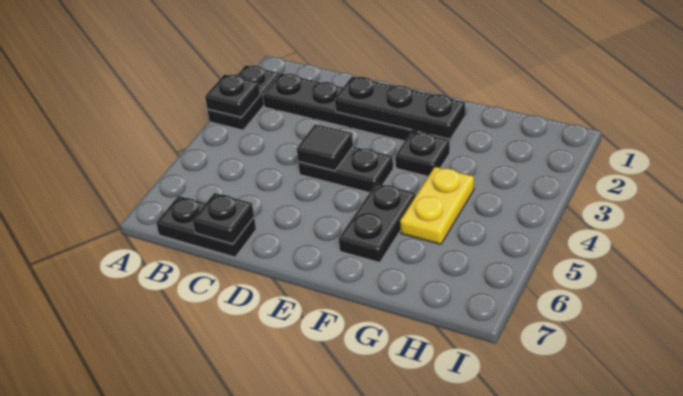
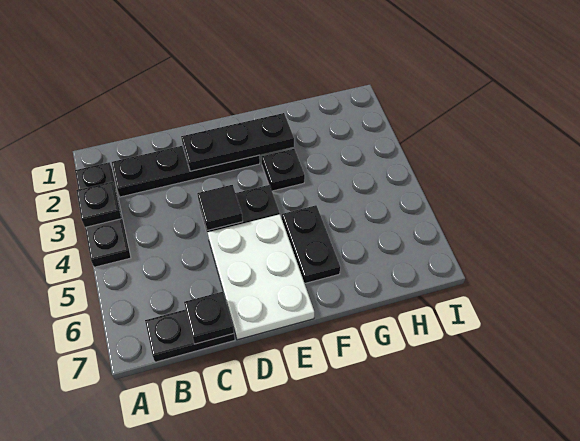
black plate A2:A3 level 1 -> black plate A2:A4 level 1
none -> white plate D5:E7 level 1
yellow plate G4:G5 level 1 -> none

